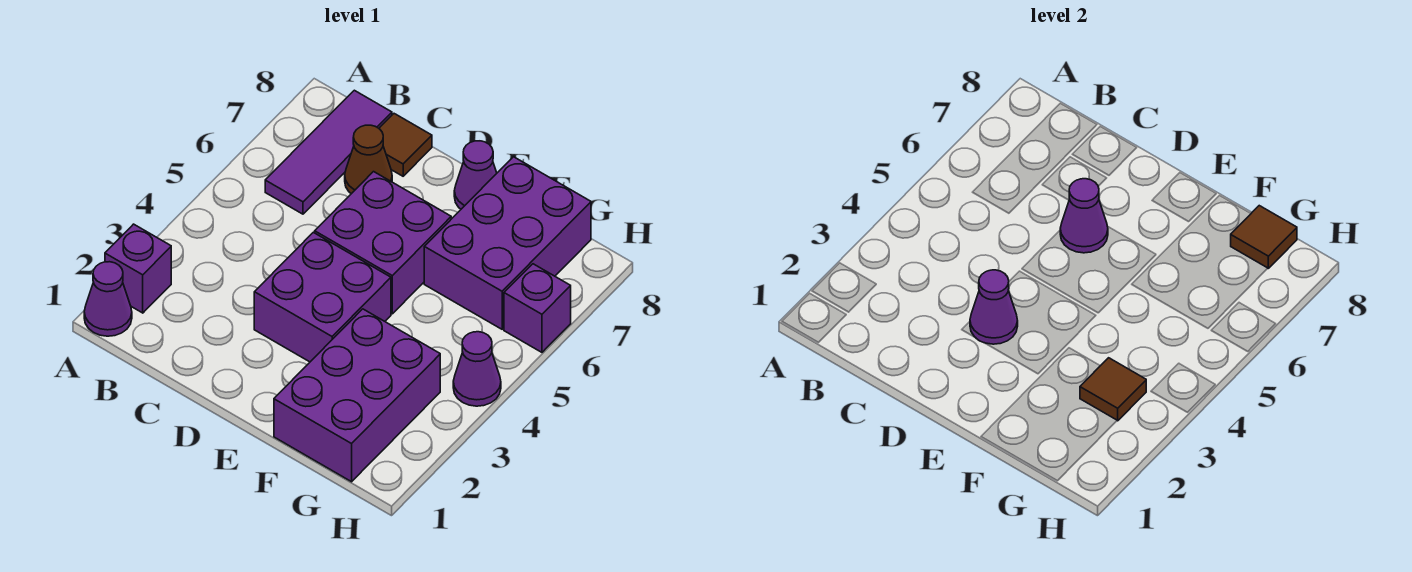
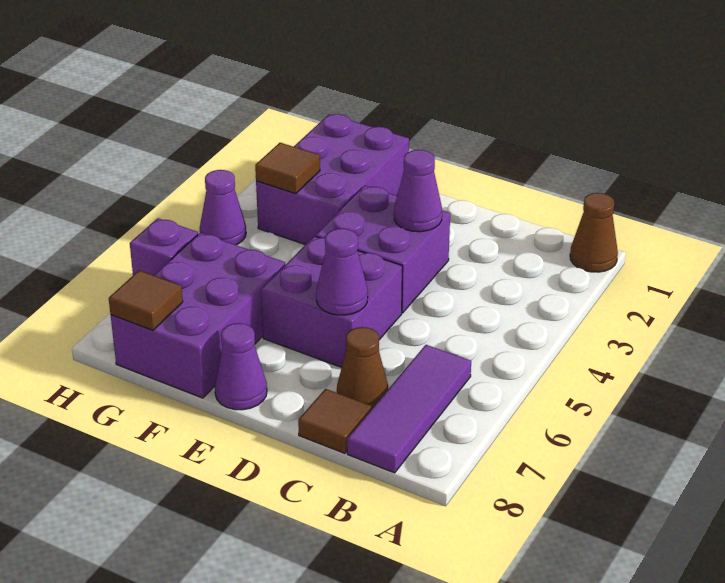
purple cone A1 level 1 -> brown cone A1 level 1
purple brick A2 level 1 -> none

